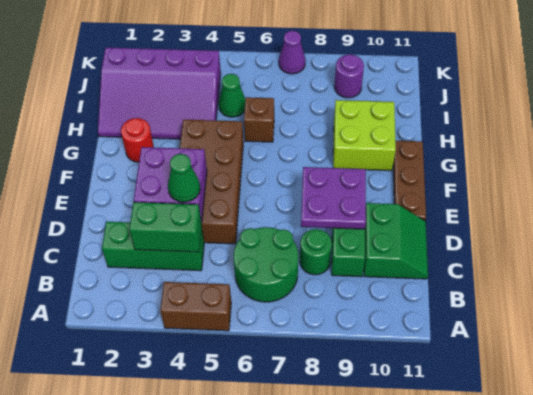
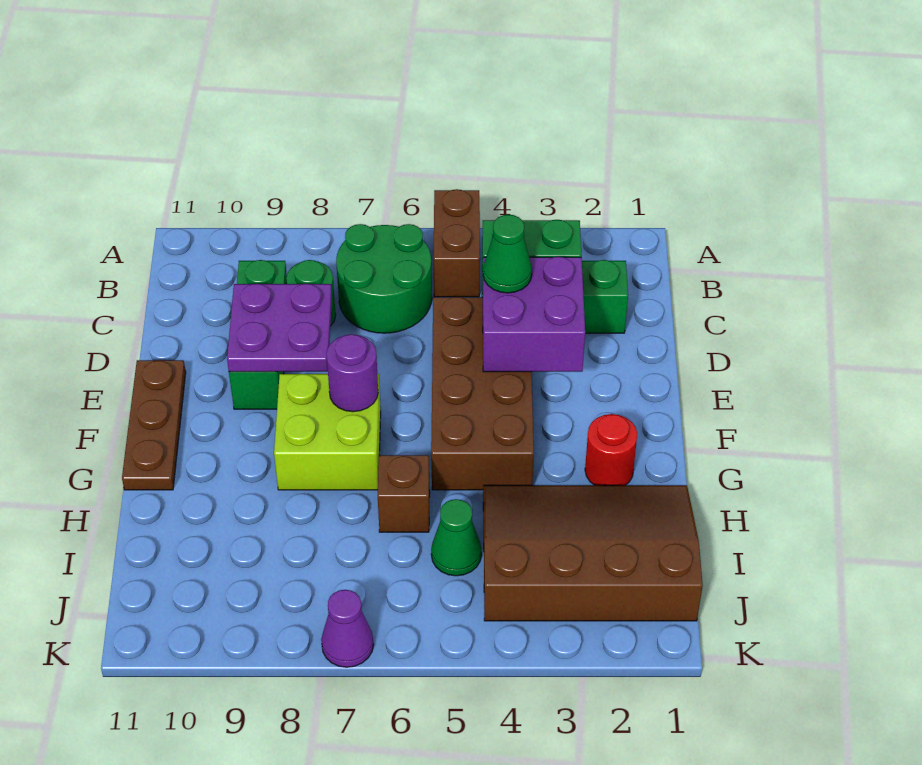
brown brick A4:A5 level 1 -> brown brick A5:B5 level 1
green slope C10:D11 level 1 top 10 -> none
lime brick G9:H10 level 1 -> lime brick F7:G8 level 1
purple slope H1:J4 level 1 top J -> brown slope H1:J4 level 1 top J
purple round brick J9 level 1 -> purple round brick F7 level 2

